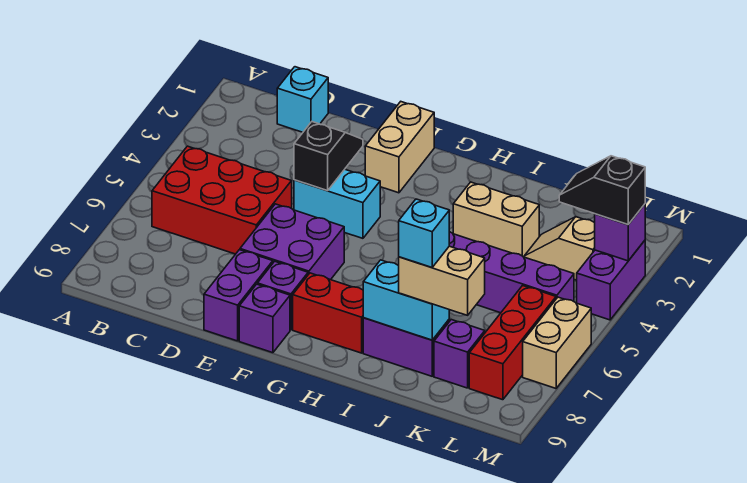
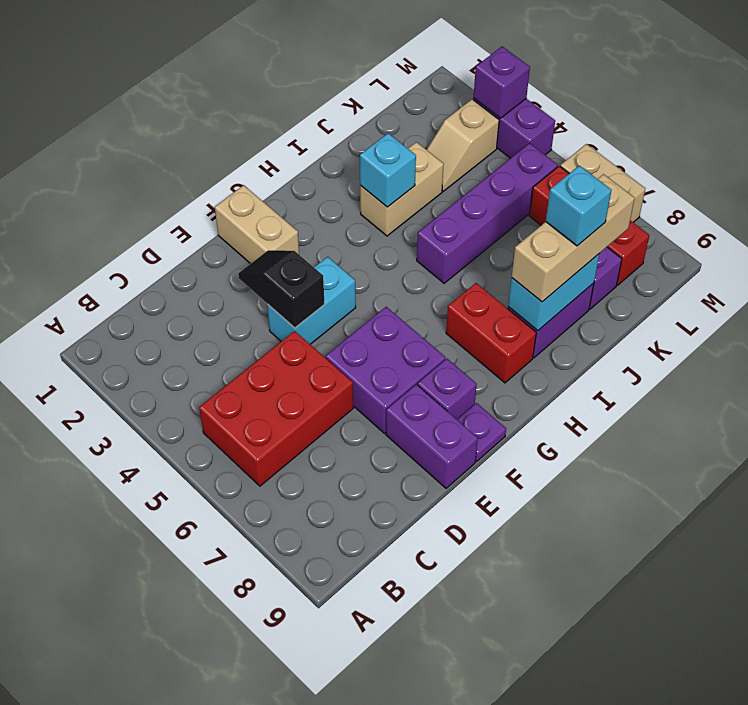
cyan brick C1 level 1 -> cyan brick I3 level 2
purple brick F9 level 1 -> purple plate F9 level 1
red brick G8:H8 level 1 -> red brick H7:H8 level 1
tan brick J8:K8 level 3 -> tan brick I8:K8 level 3
black slope L3:M3 level 3 top M -> none

